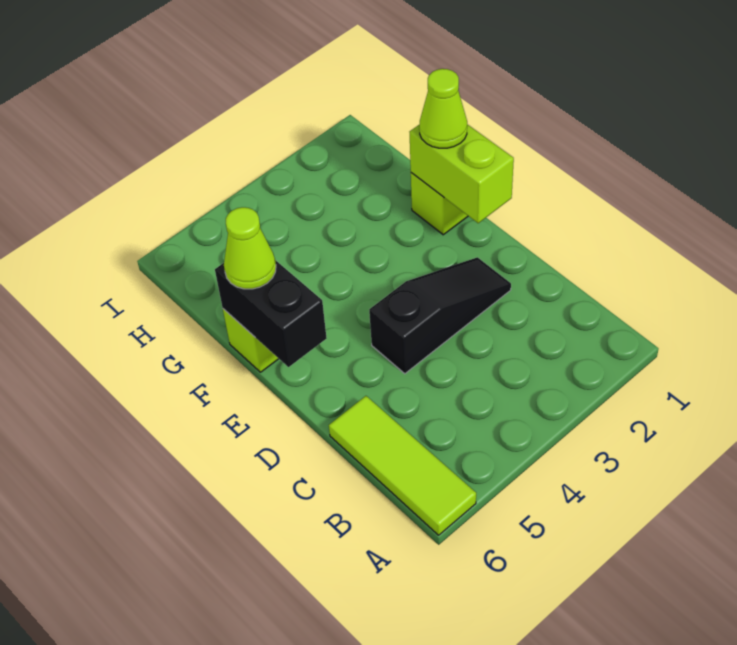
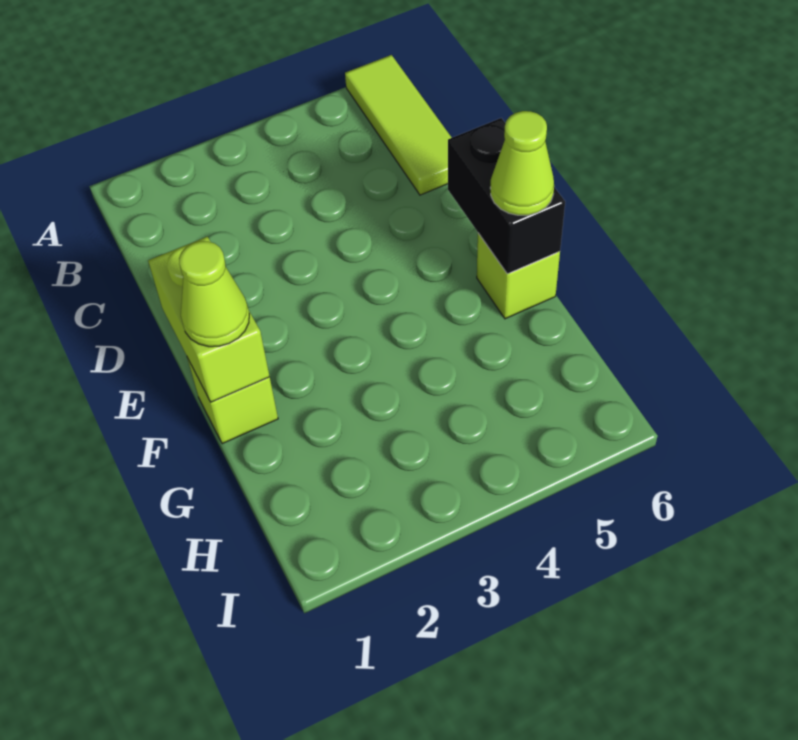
black slope D2:D4 level 1 top 4 -> none

